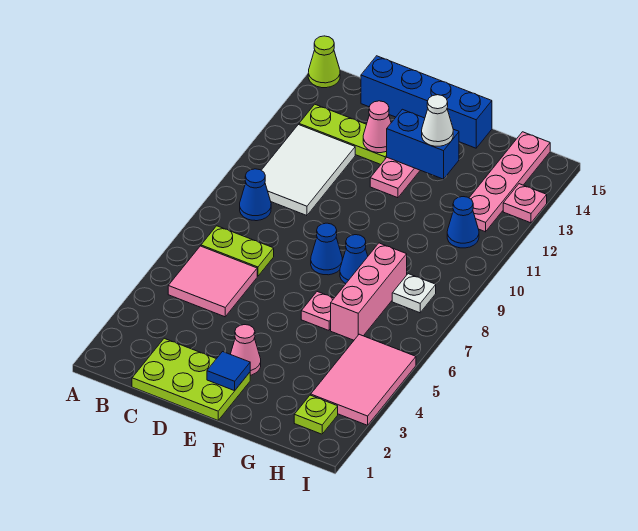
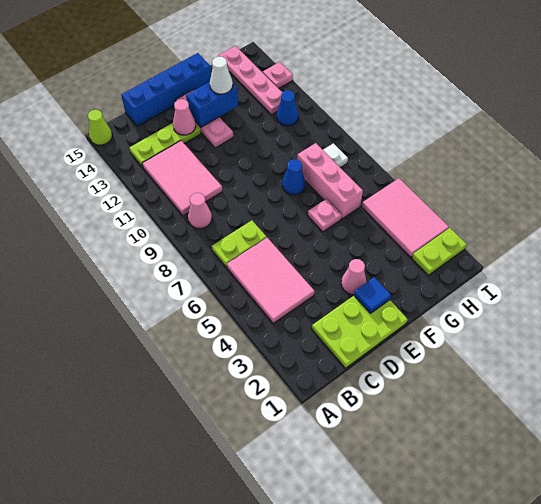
pink tile B5:C6 level 1 -> pink tile B4:C6 level 1
blue cone B9 level 1 -> pink cone B9 level 1
white tile B10:C12 level 1 -> pink tile B10:C12 level 1
blue cone E8 level 1 -> none
lime plate H2 level 1 -> lime plate H2:I2 level 1

